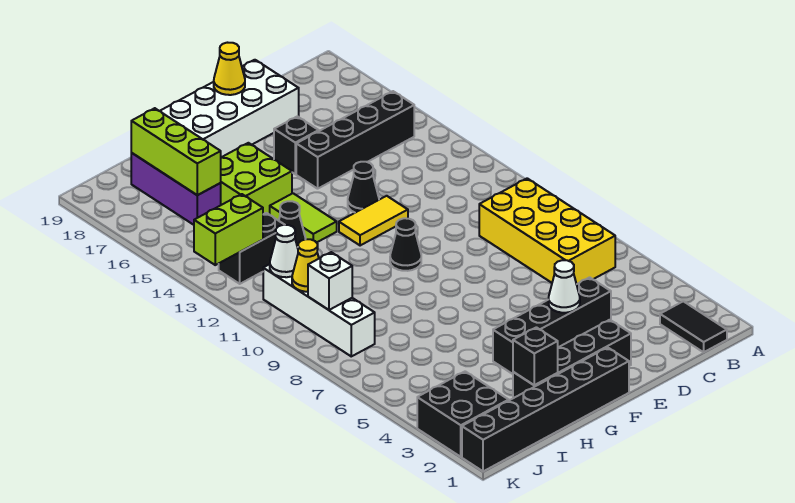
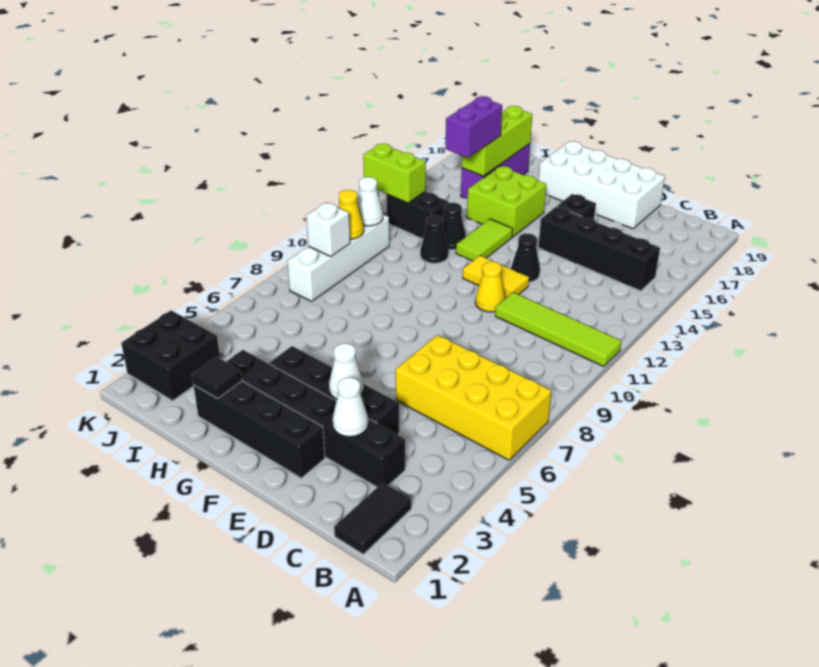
none -> lime tile A11:D11 level 1
yellow brick B6:C9 level 1 -> yellow brick A6:D7 level 1
none -> white cone D3 level 2
yellow cone E19 level 2 -> yellow cone E11 level 1
black brick F1:K1 level 1 -> black brick C3:H3 level 1
black cone F10 level 1 -> black cone H12 level 1
black brick H2 level 2 -> black tile H2 level 2
none -> purple brick I15:I16 level 3

